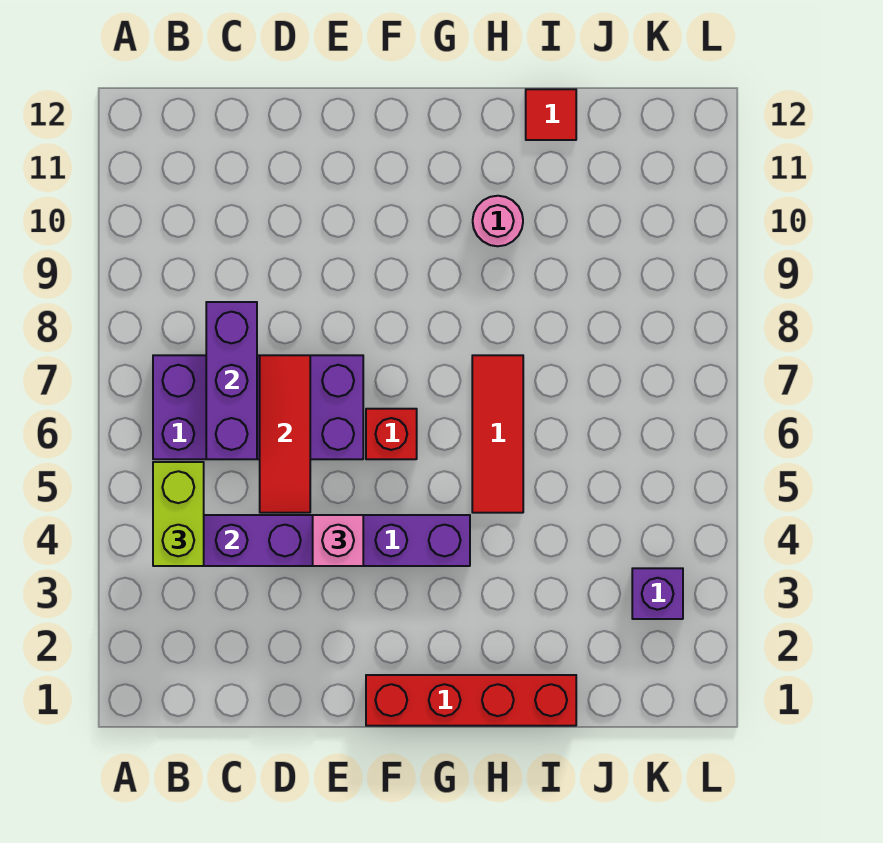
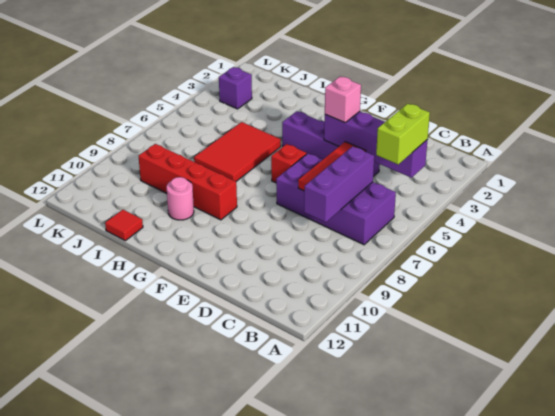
red brick F1:I1 level 1 -> red brick G9:J9 level 1
red tile H5:H7 level 1 -> red tile H5:I7 level 1

